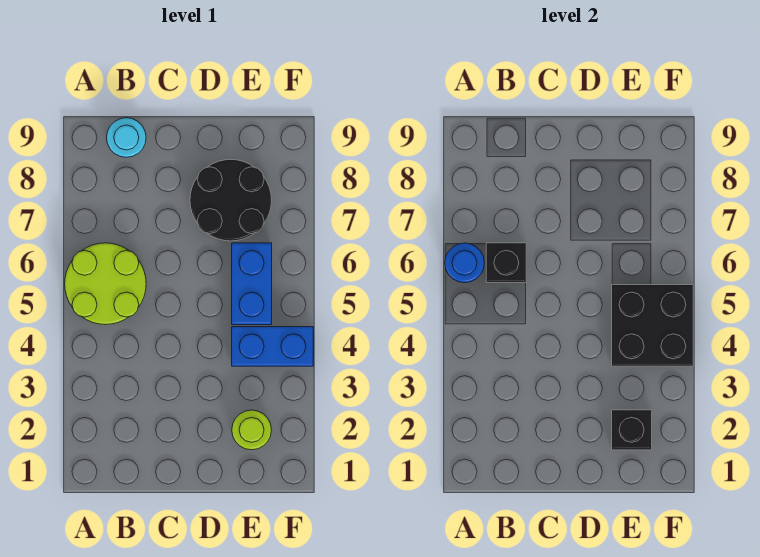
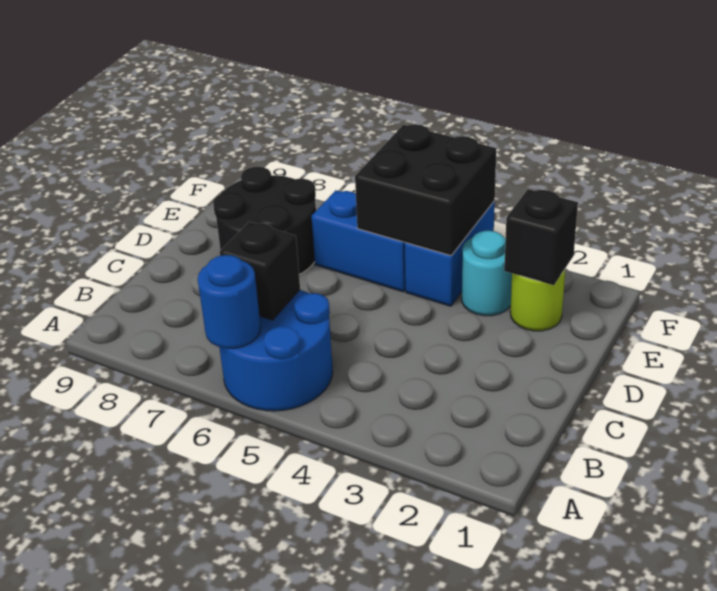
lime round brick A5:B6 level 1 -> blue round brick A5:B6 level 1
cyan round brick B9 level 1 -> cyan round brick E3 level 1

